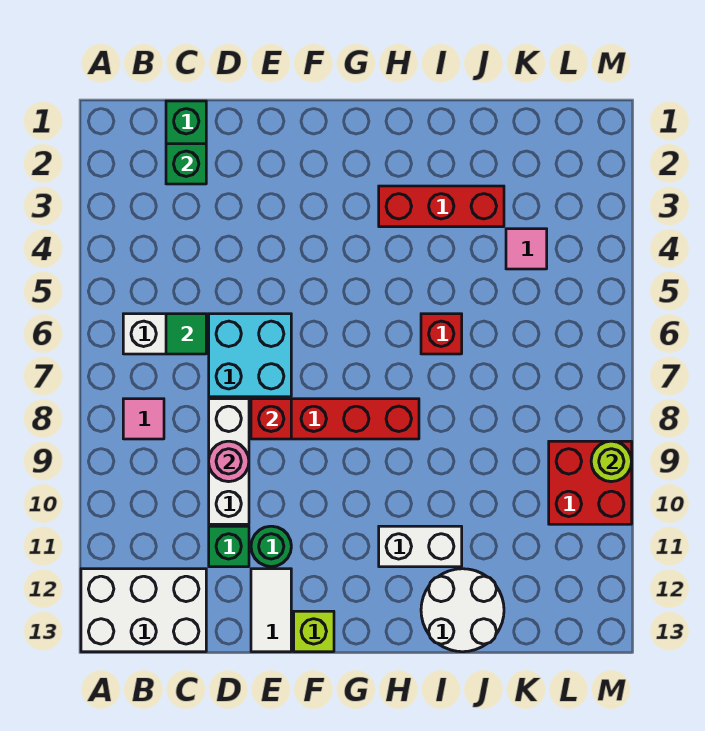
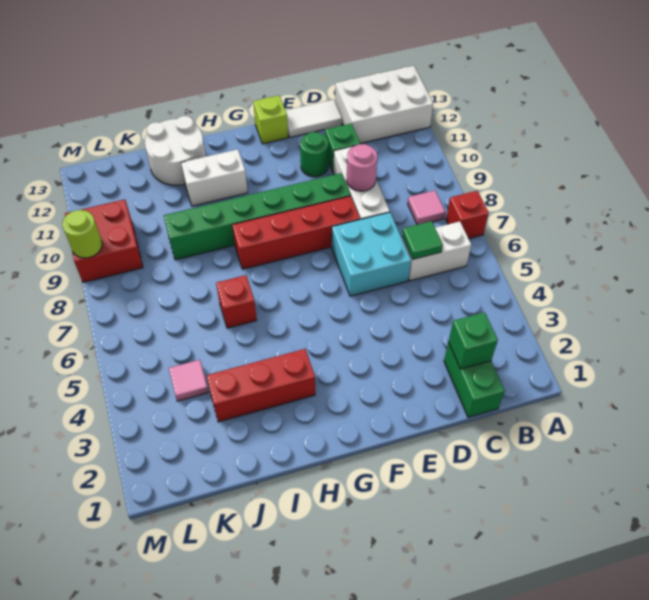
red brick E8 level 2 -> red brick A7 level 1
none -> green brick E9:J9 level 1
white tile E12:E13 level 1 -> white tile D13:E13 level 1

